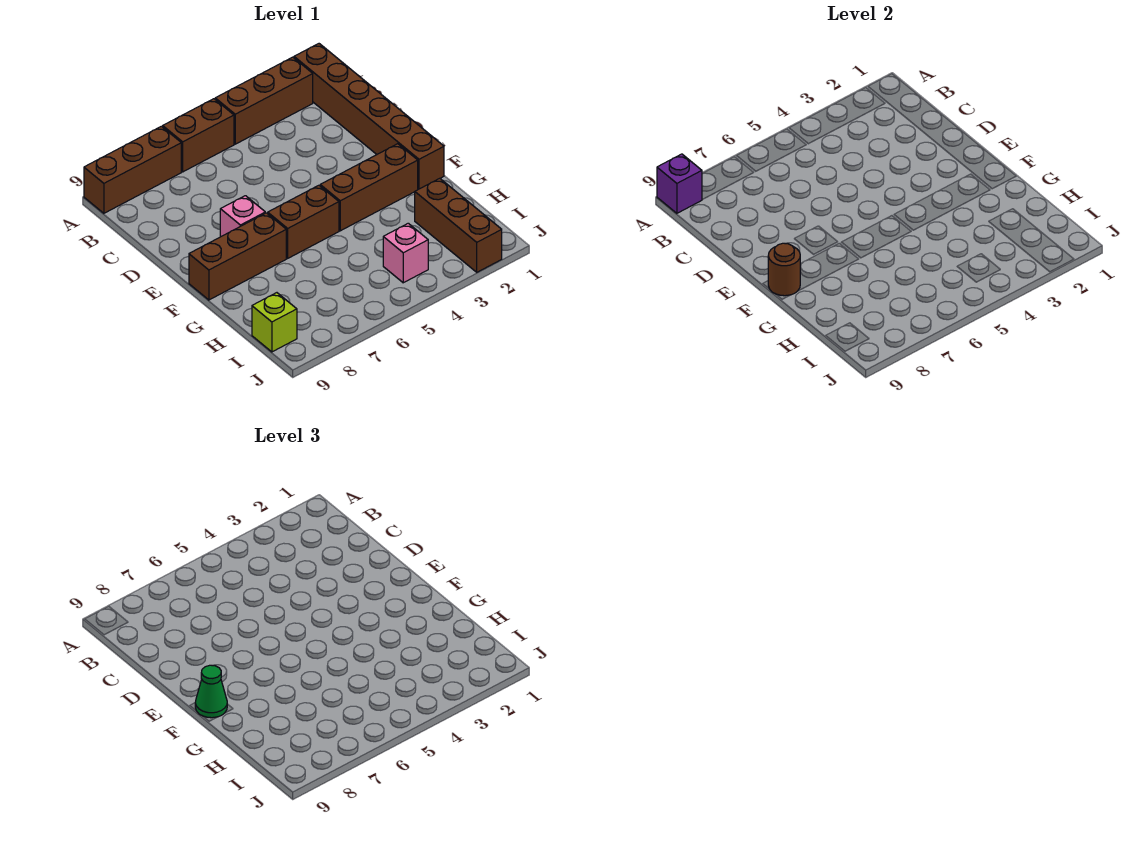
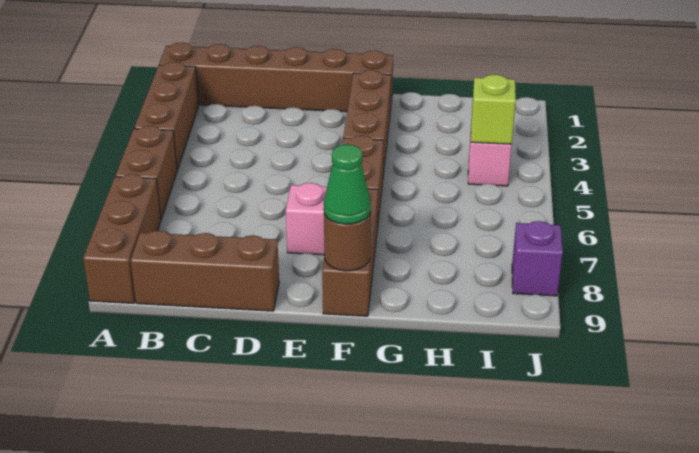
purple brick A9 level 2 -> purple brick J8 level 1
brown brick H2:J2 level 1 -> brown brick B9:D9 level 1
lime brick I9 level 1 -> lime brick I4 level 2

